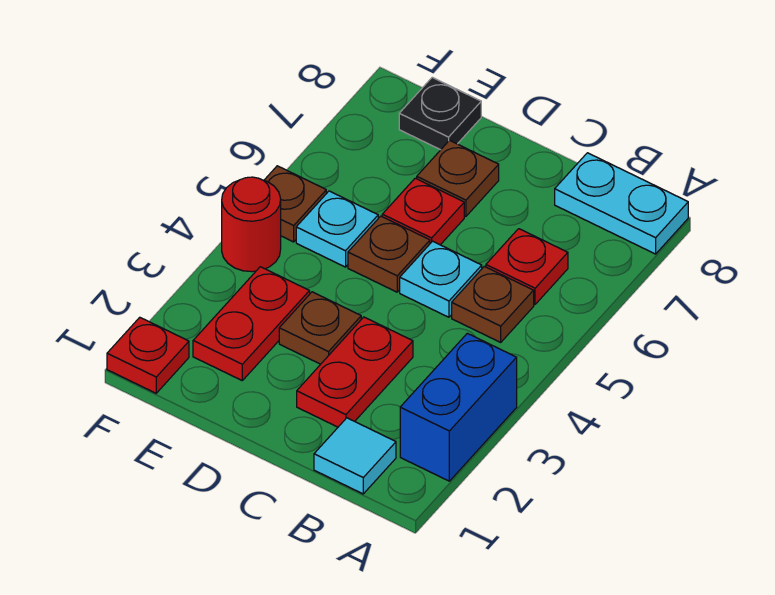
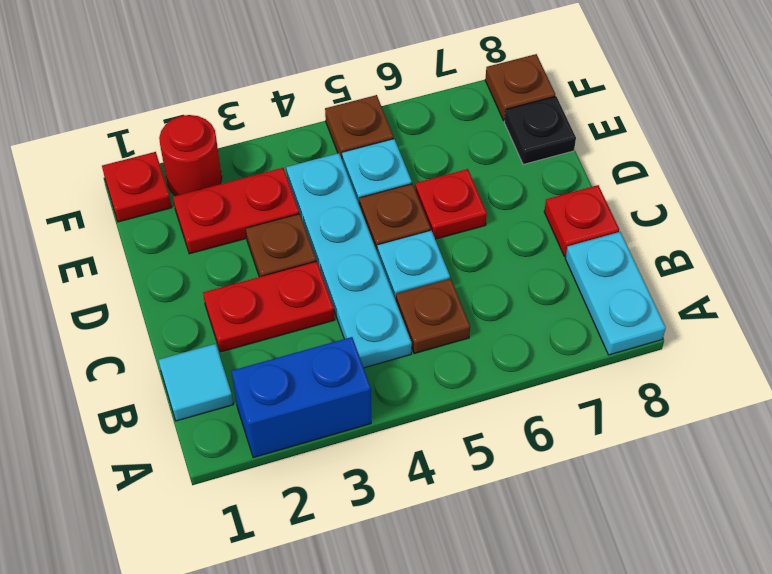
none -> cyan plate B4:E4 level 1
red plate B6 level 1 -> red plate C8 level 1
brown plate D7 level 1 -> brown plate F8 level 1
red round brick F4 level 1 -> red round brick F2 level 1

